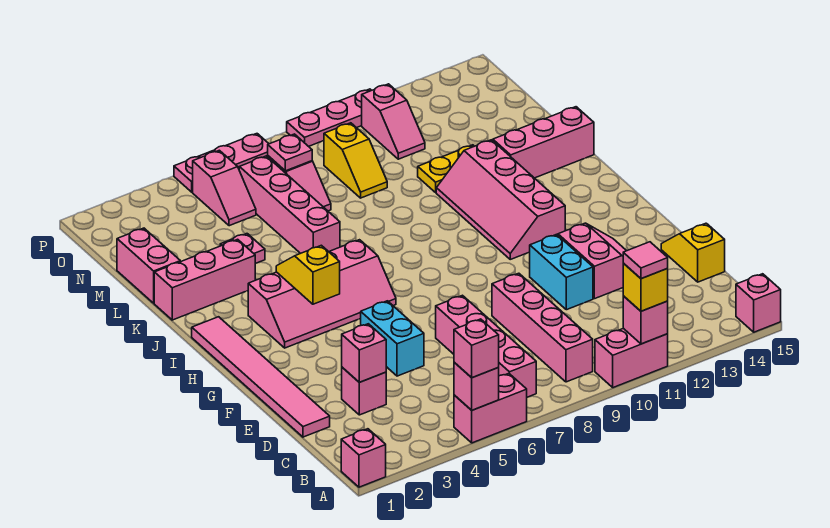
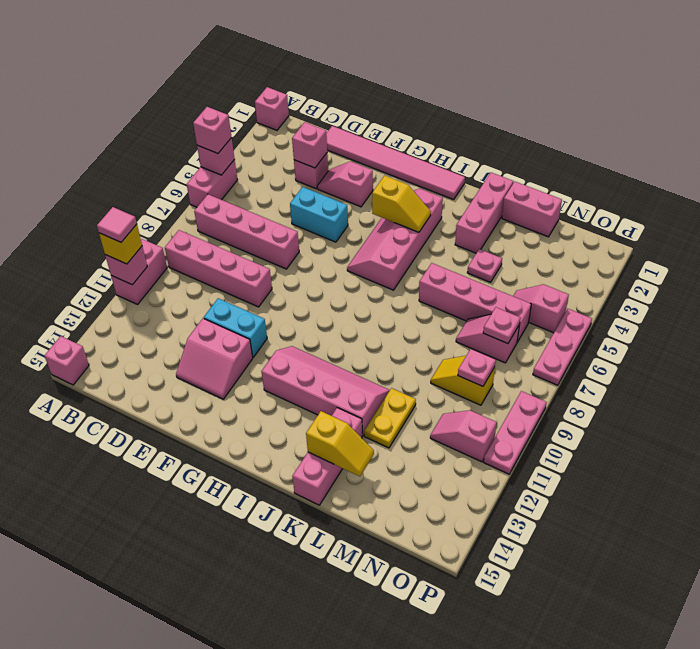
yellow slope D15:E15 level 1 top D -> yellow slope K14:L14 level 2 top K
none -> pink slope E3:F3 level 1 top F
none -> pink plate N9 level 2

